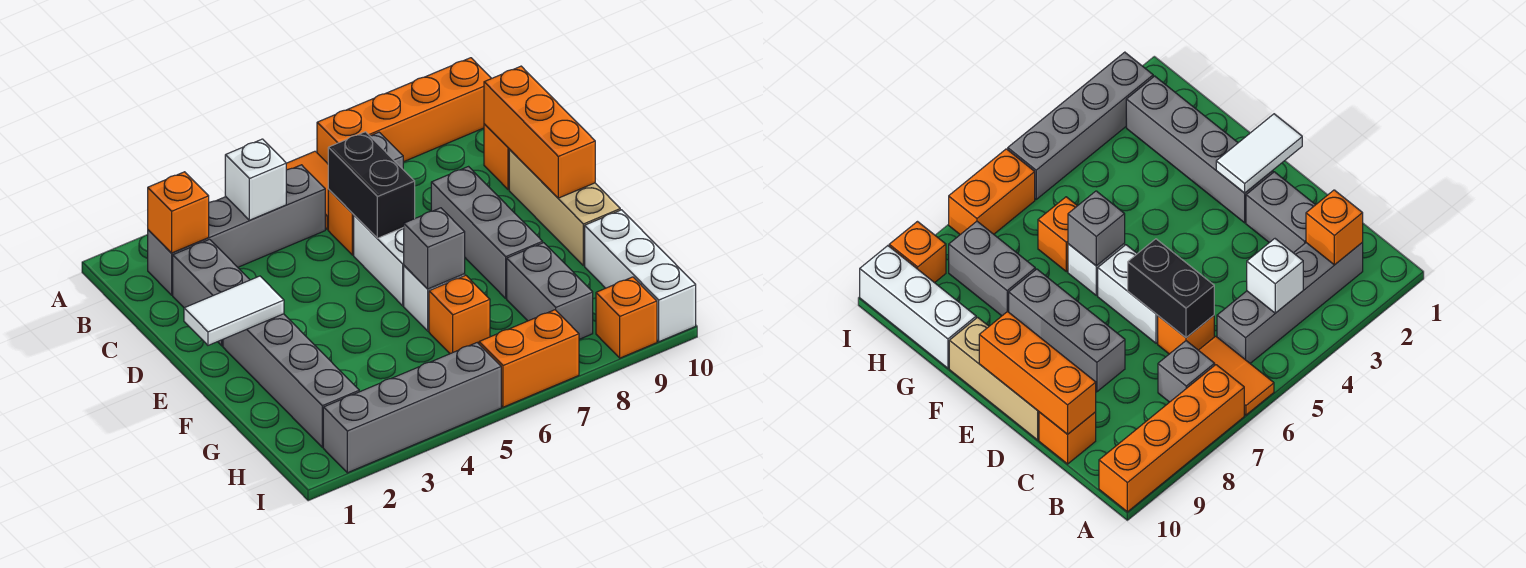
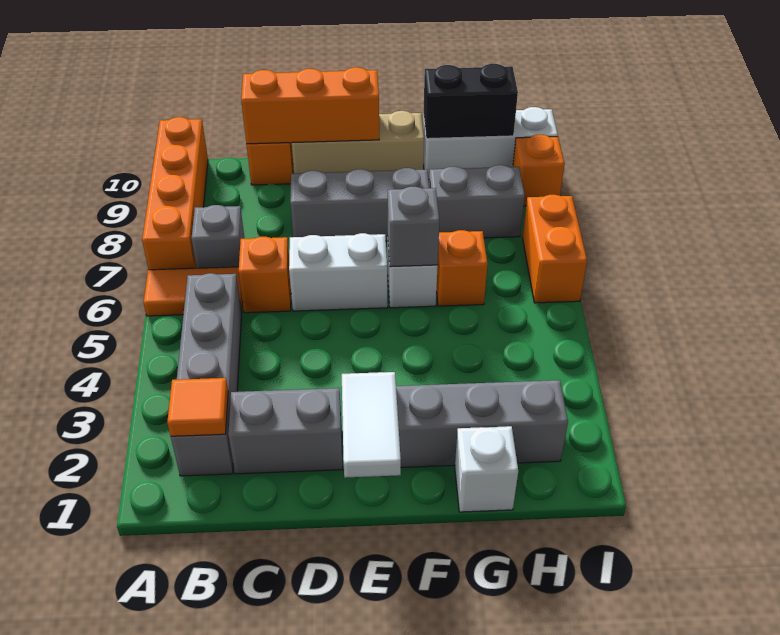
orange brick B2 level 2 -> orange tile B2 level 2
white brick B4 level 2 -> white brick G1 level 1
black brick C6:D6 level 2 -> black brick G10:H10 level 2
grey brick I2:I5 level 1 -> none

